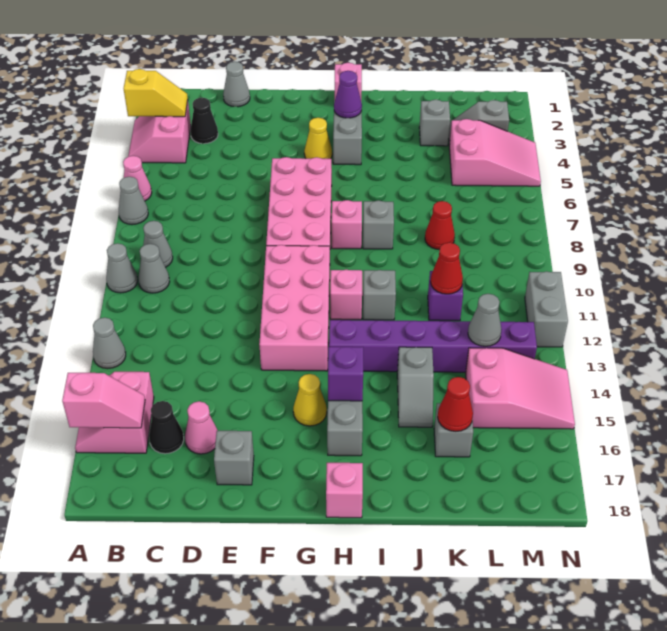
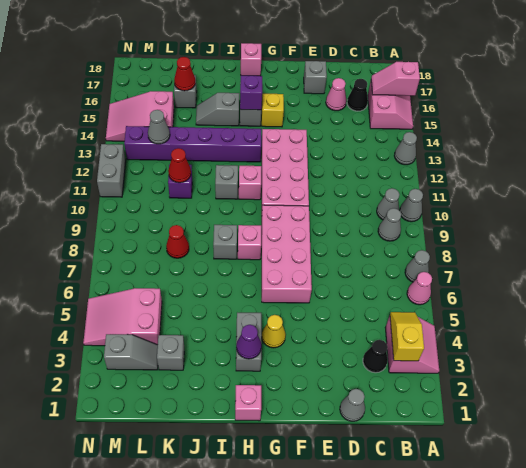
yellow slope A3:B3 level 2 top A -> yellow slope B3:B4 level 2 top 3
yellow cone G15 level 1 -> yellow brick G15 level 1
grey slope J14:J15 level 1 top 14 -> grey slope I15:J15 level 1 top I

